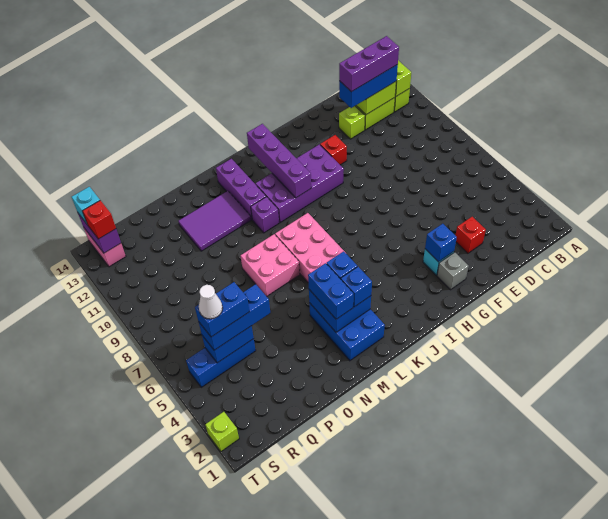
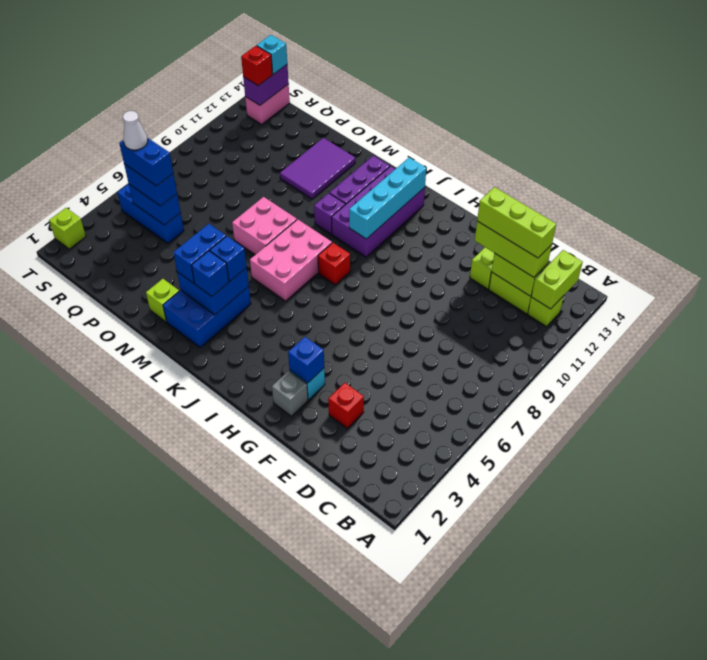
blue brick C12:E12 level 3 -> lime brick C12:E12 level 3
purple brick C12:E12 level 4 -> lime brick C12:E12 level 4
red brick G11 level 1 -> red brick J8 level 1
purple brick H10:K11 level 1 -> purple brick J10:K13 level 1
purple brick J10:J13 level 2 -> cyan brick J10:J13 level 2
purple tile M11:O12 level 1 -> purple tile N11:O13 level 1
none -> lime brick N2 level 1
blue brick P5:R5 level 3 -> blue brick Q5:R5 level 3

